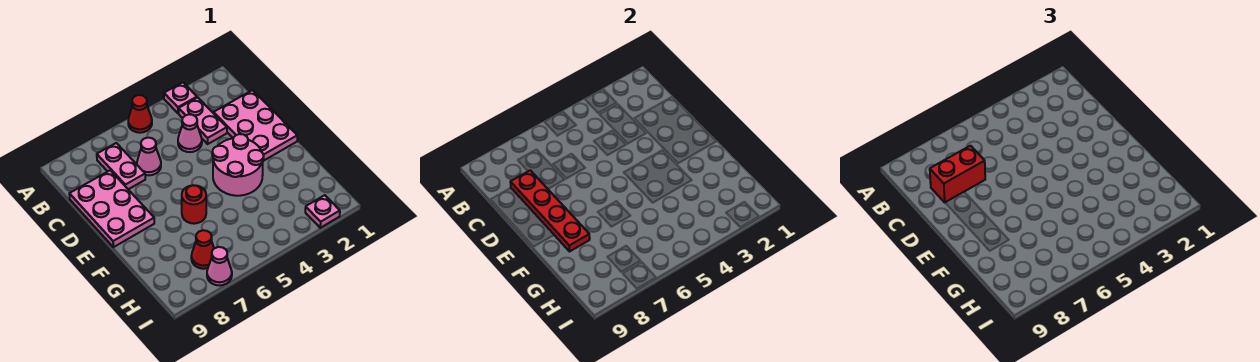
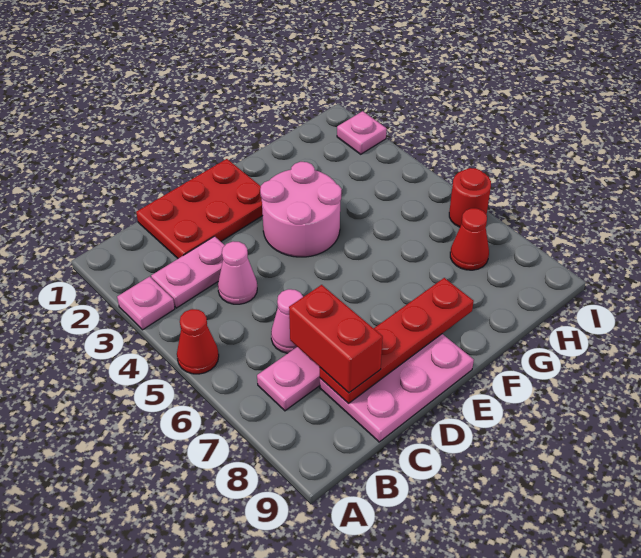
pink plate C1:E2 level 1 -> red plate C1:E2 level 1
red round brick F6 level 1 -> red round brick I6 level 1
pink cone I7 level 1 -> none

